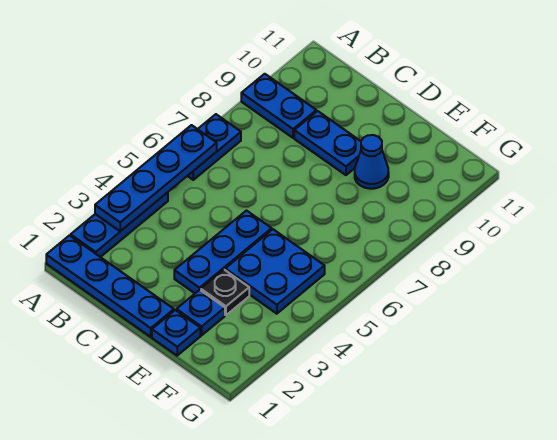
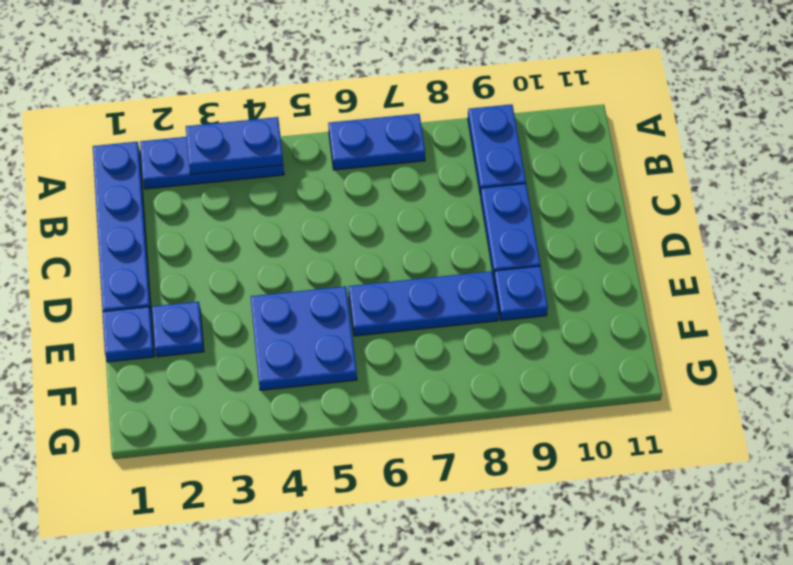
blue plate A3:A6 level 2 -> blue plate A3:A4 level 2
blue plate D3:D5 level 1 -> blue plate E6:E8 level 1
black plate E3 level 1 -> none
blue cone E9 level 1 -> blue plate E9 level 1

